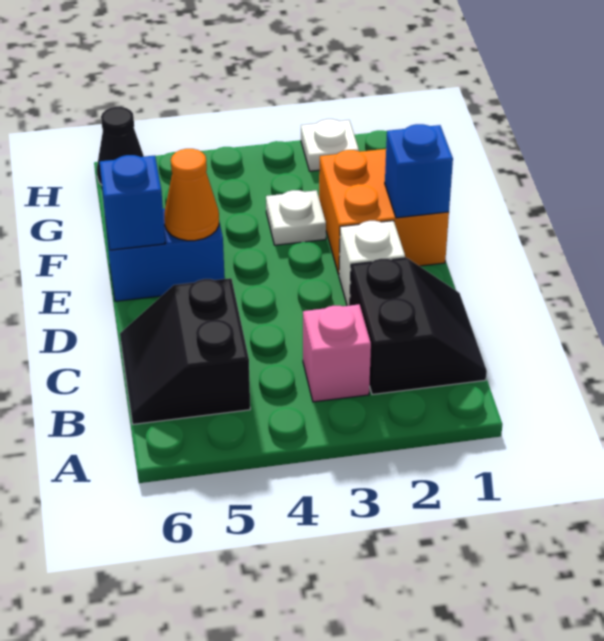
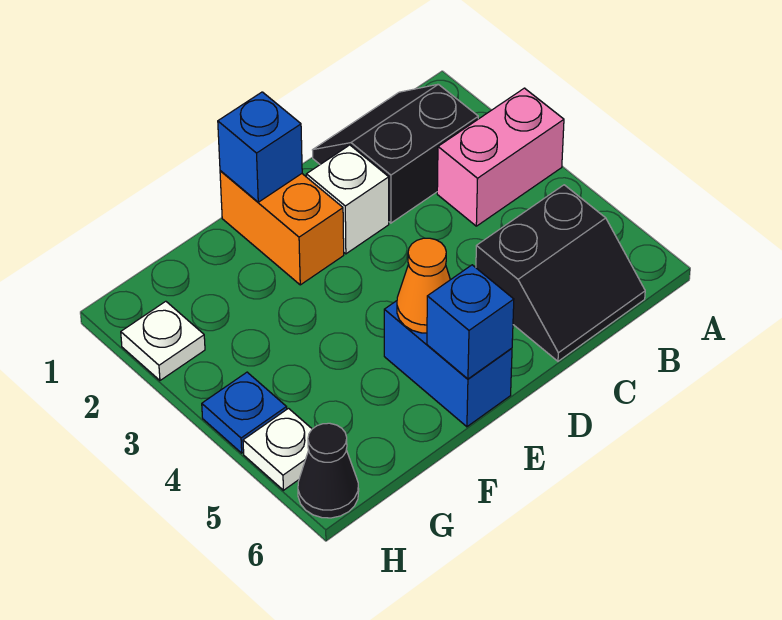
pink brick B3 level 1 -> pink brick A3:B3 level 1
orange brick E1:F2 level 1 -> orange brick E1:E2 level 1
white plate F3 level 1 -> white plate H5 level 1
none -> blue plate H4 level 1

